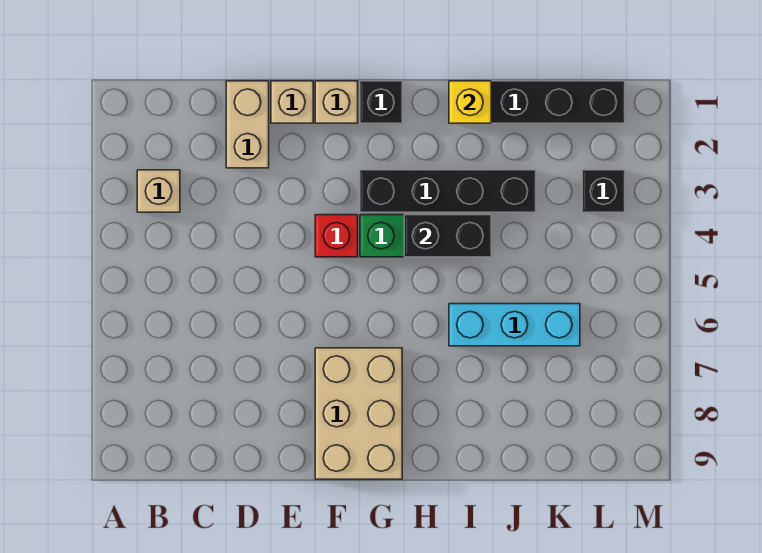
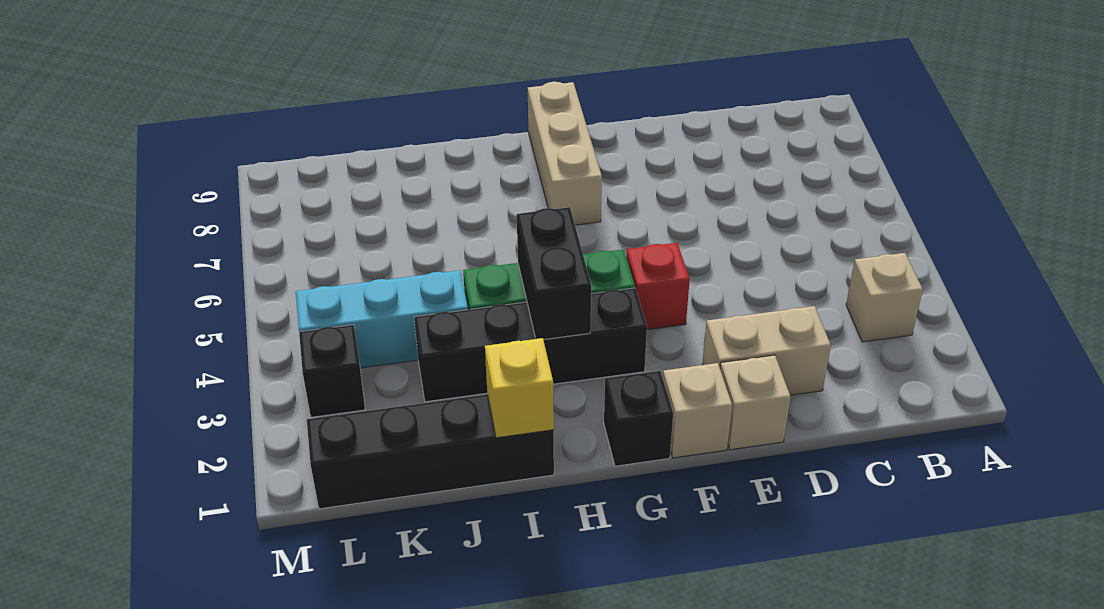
tan brick D1:D2 level 1 -> tan brick D2:E2 level 1
tan brick F7:G9 level 1 -> tan brick G7:G9 level 1
black brick H4:I4 level 2 -> black brick H3:H4 level 2
cyan brick I6:K6 level 1 -> cyan brick J4:L4 level 1

